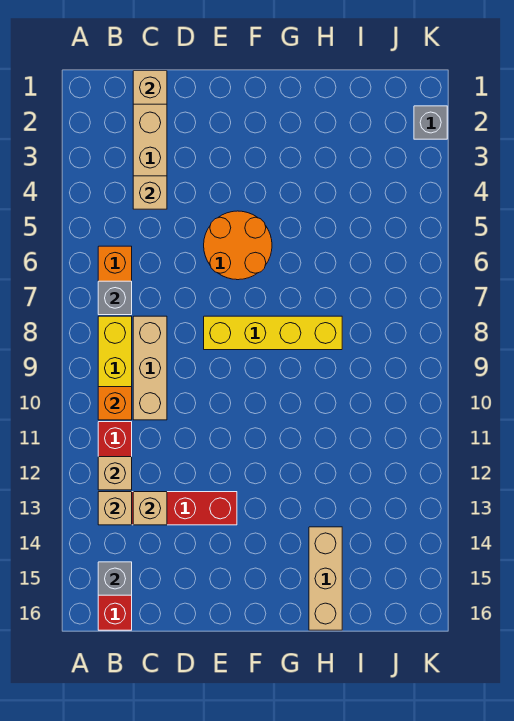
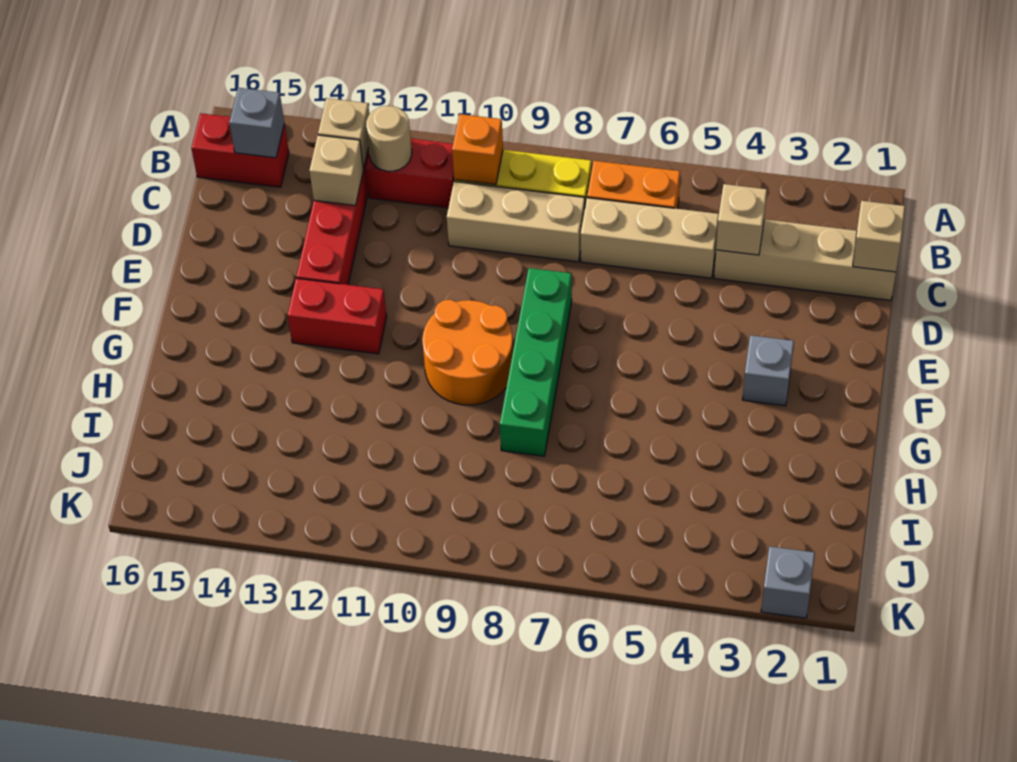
grey brick B7 level 2 -> grey brick F3 level 1
tan brick B12 level 2 -> tan round brick B12 level 2
orange round brick E5:F6 level 1 -> orange round brick F9:G10 level 1
yellow brick E8:H8 level 1 -> green brick E8:H8 level 1
none -> red brick F12:F13 level 1
tan brick H14:H16 level 1 -> tan brick C5:C7 level 1

